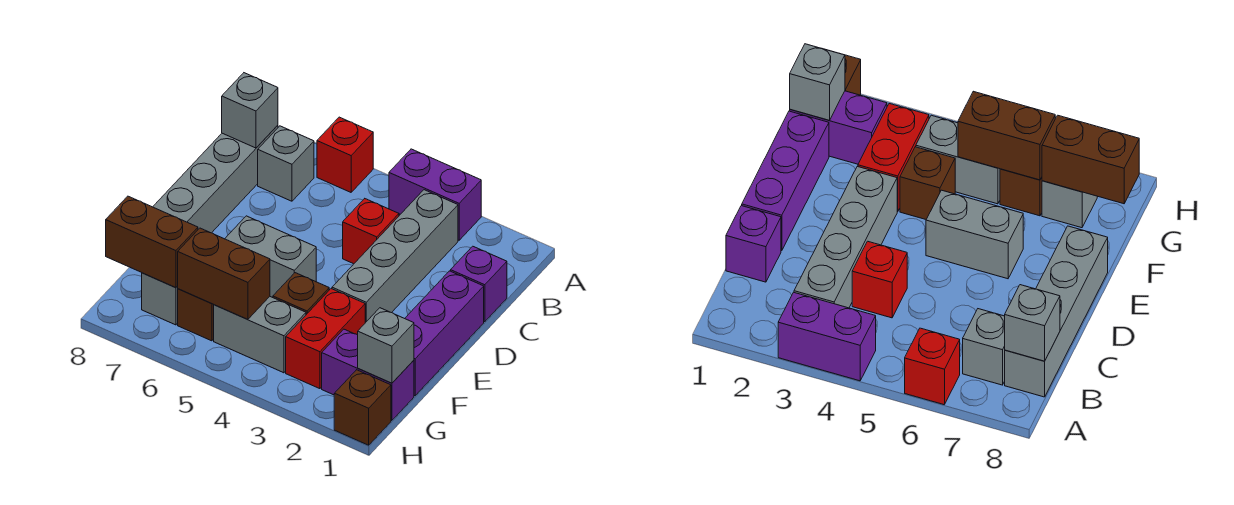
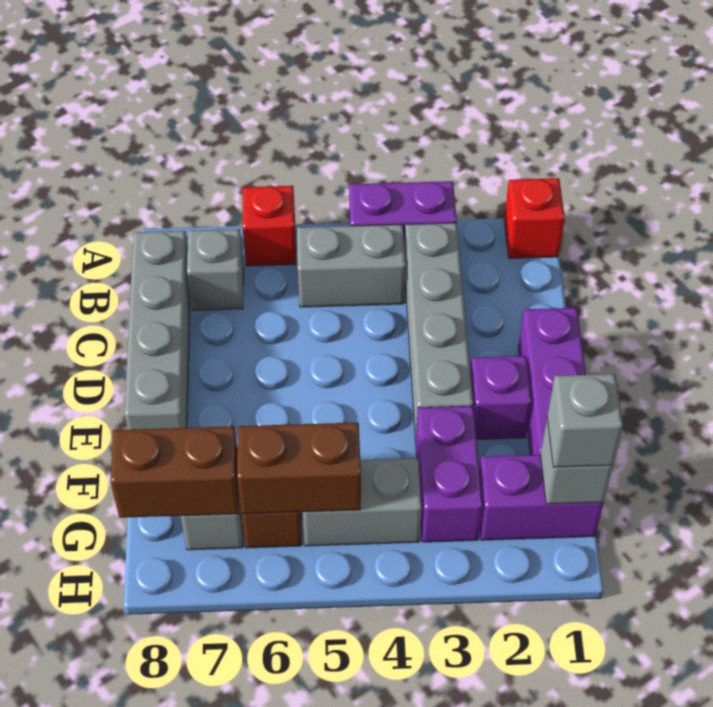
grey brick B8 level 2 -> grey brick G1 level 3
purple brick C1 level 1 -> purple brick E2 level 1
red brick C4 level 1 -> red brick A1 level 1
grey brick E5:E6 level 1 -> grey brick B4:B5 level 1
red brick F3:G3 level 1 -> purple brick F3:G3 level 1
brown brick F4 level 1 -> none
brown brick H1 level 1 -> none

